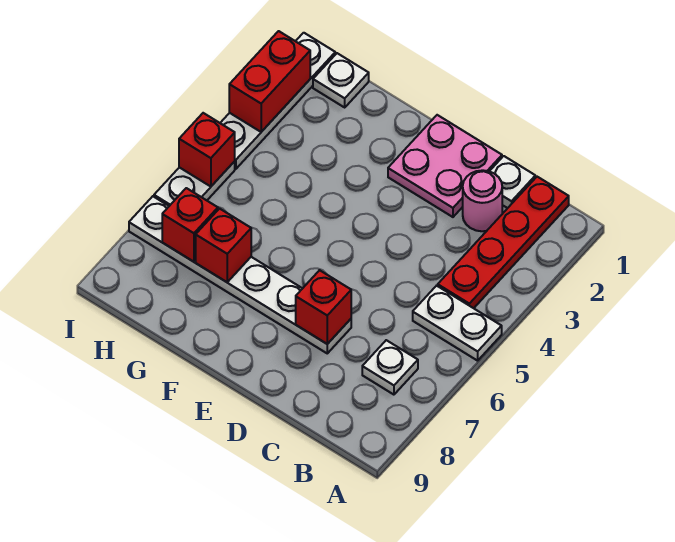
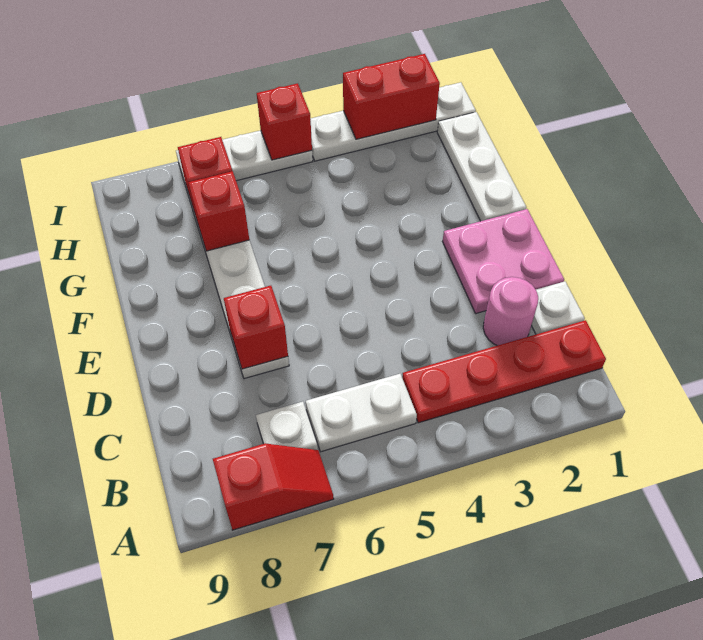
white plate A5:B5 level 1 -> white plate B5:B6 level 1
none -> red slope A7:A8 level 1 top 8
white plate H1 level 1 -> white plate F1:H1 level 1

